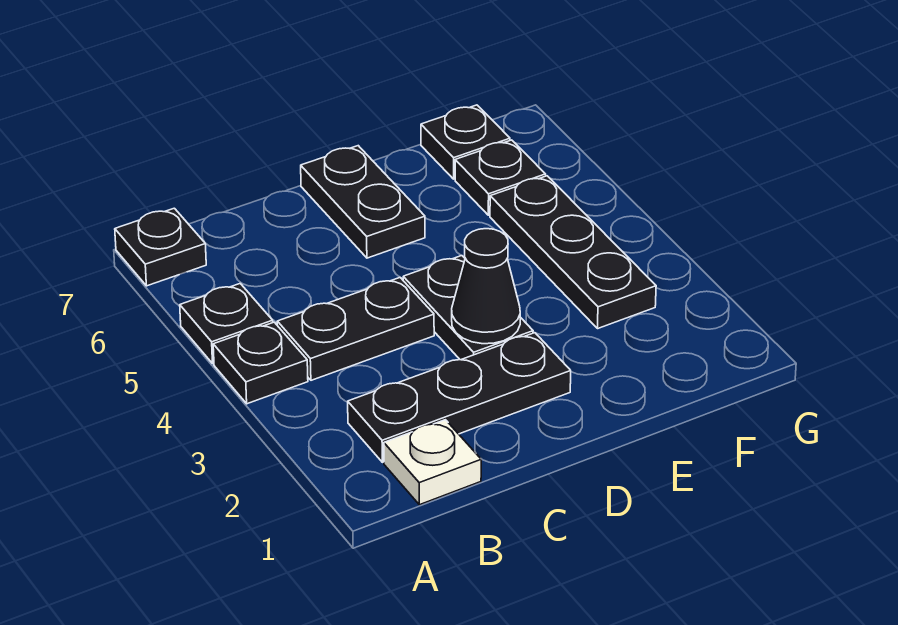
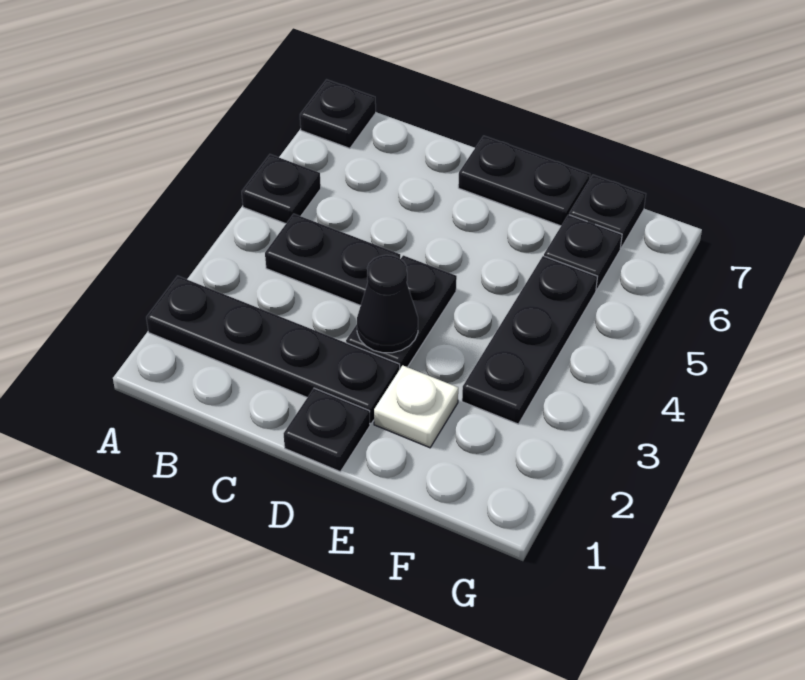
black plate A4 level 1 -> black plate D1 level 1
white plate B1 level 1 -> white plate E2 level 1
black plate B2:D2 level 1 -> black plate A2:D2 level 1
black plate D6:D7 level 1 -> black plate D7:E7 level 1

